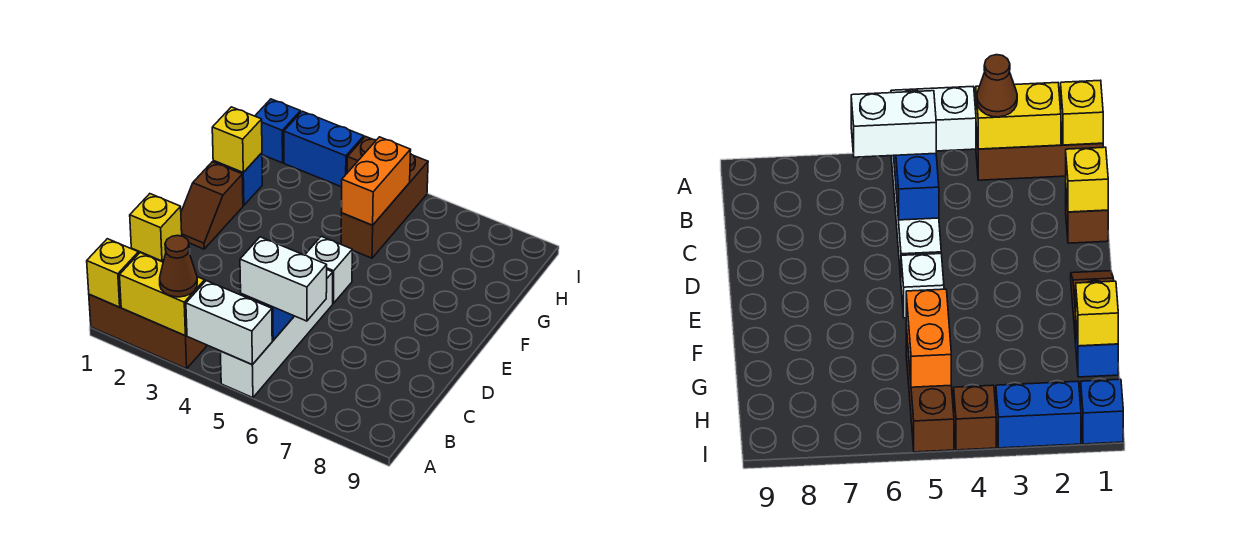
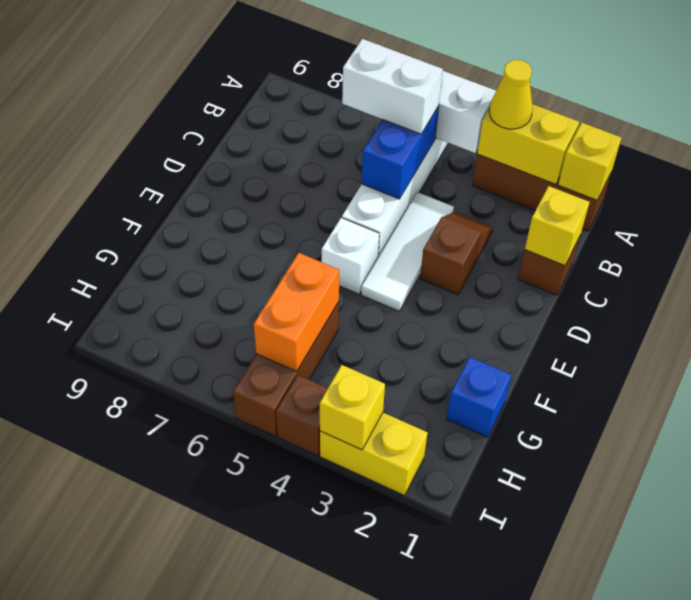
brown cone A3 level 3 -> yellow cone A3 level 3
none -> white tile C4:E4 level 1
brown slope E1:F1 level 1 top F -> brown slope C3:D3 level 1 top D
yellow brick G1 level 2 -> yellow brick I3 level 2
blue brick I1 level 1 -> none
blue brick I2:I3 level 1 -> yellow brick I2:I3 level 1

